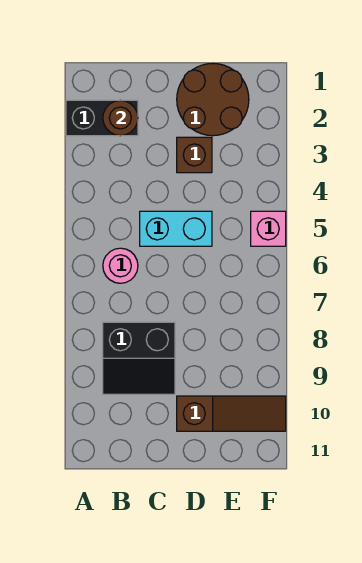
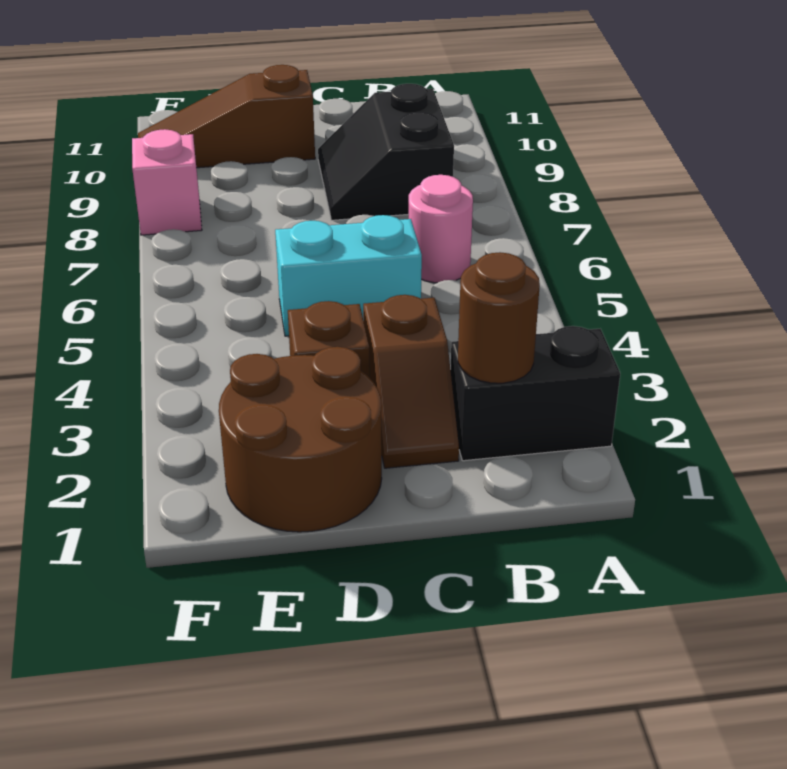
black slope B8:C9 level 1 top 8 -> black slope B8:C9 level 1 top B
none -> brown slope C2:C3 level 1 top 3
pink brick F5 level 1 -> pink brick F8 level 1

